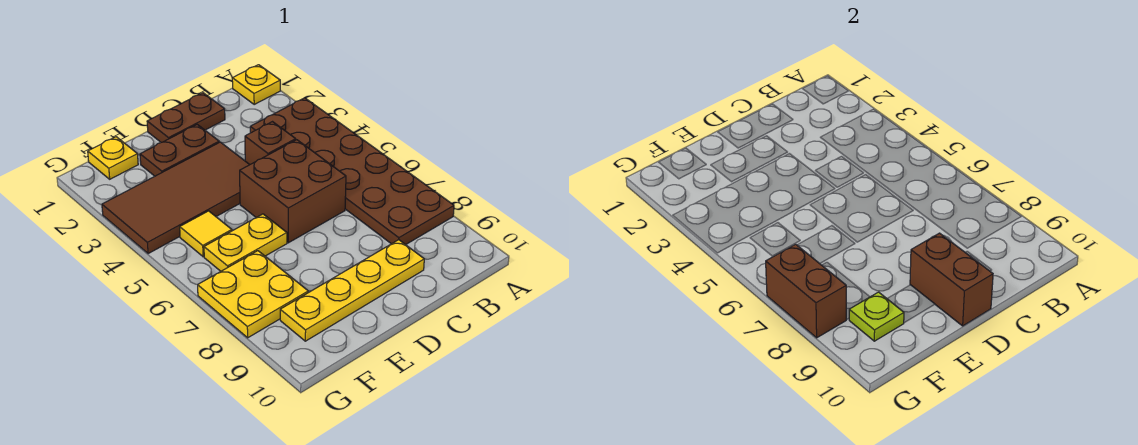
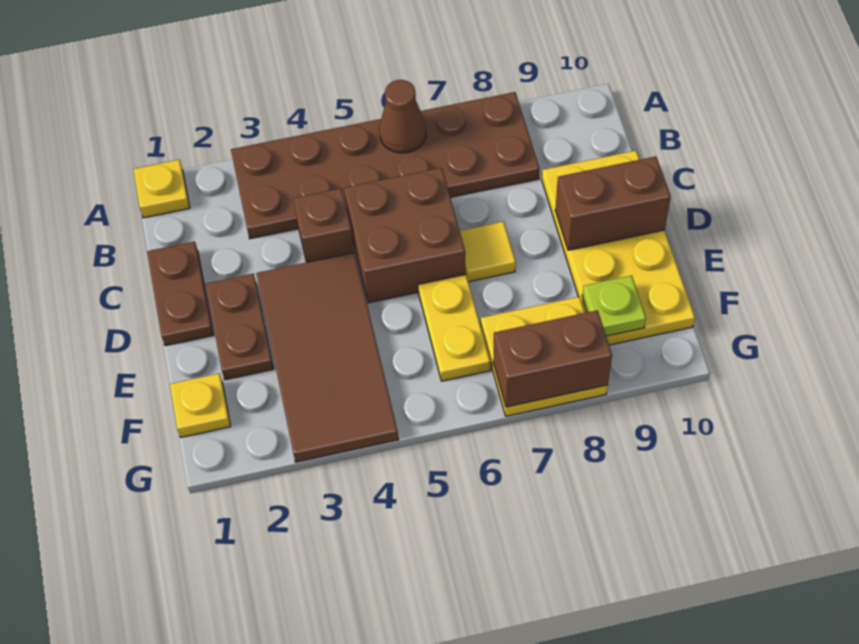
none -> brown cone A6 level 2
yellow plate C9:F9 level 1 -> yellow plate C9:F10 level 1
yellow tile F5 level 1 -> yellow tile D7 level 1

